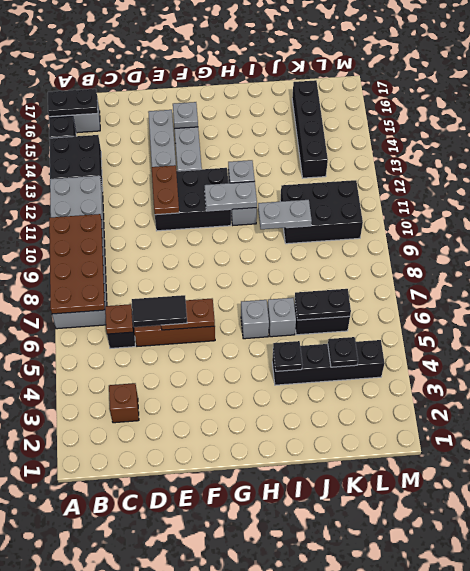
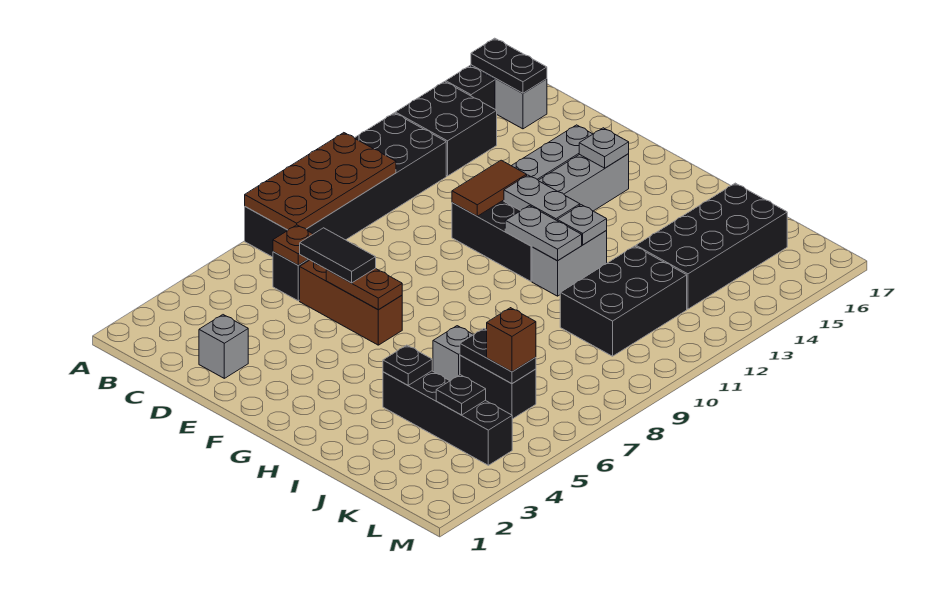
grey brick A7:B12 level 1 -> black brick A7:B12 level 1
brown brick C3 level 1 -> brown brick K6 level 3
brown plate E11:E12 level 2 -> brown tile E11:E12 level 2
grey brick H6 level 1 -> grey brick D2 level 1
grey plate I10:J10 level 2 -> grey plate F12:G12 level 2
black brick J10:L11 level 1 -> black brick J10:K12 level 1
black brick K13:K16 level 1 -> black brick J13:K16 level 1

